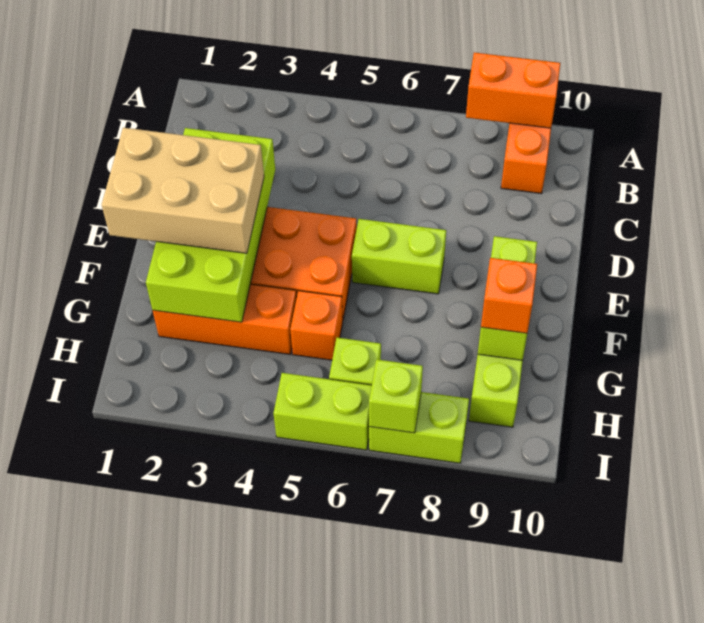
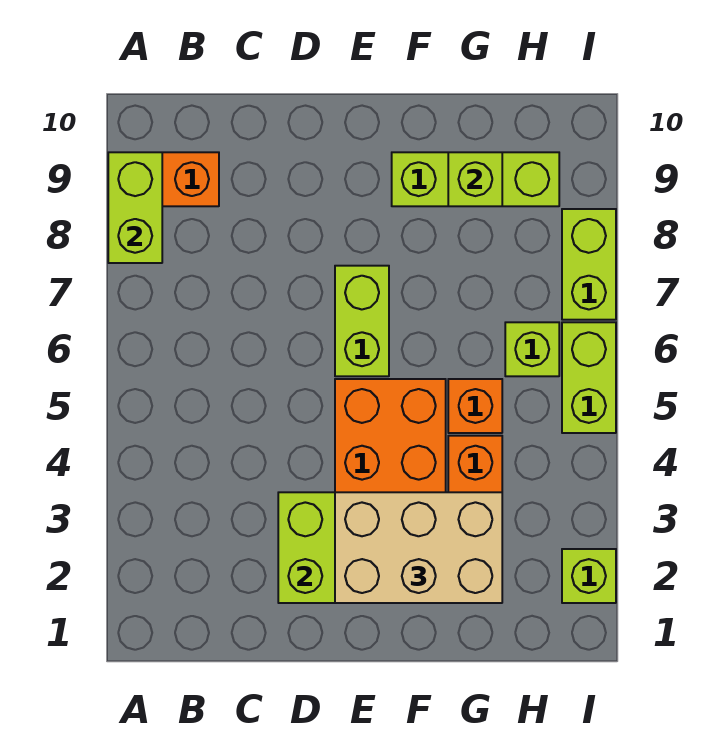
orange brick A8:A9 level 2 -> lime brick A8:A9 level 2
tan brick E1:F3 level 3 -> tan brick E2:G3 level 3
lime brick E9:H9 level 1 -> lime brick F9:H9 level 1
orange brick G9 level 3 -> none
lime brick I7 level 2 -> lime brick I2 level 1

